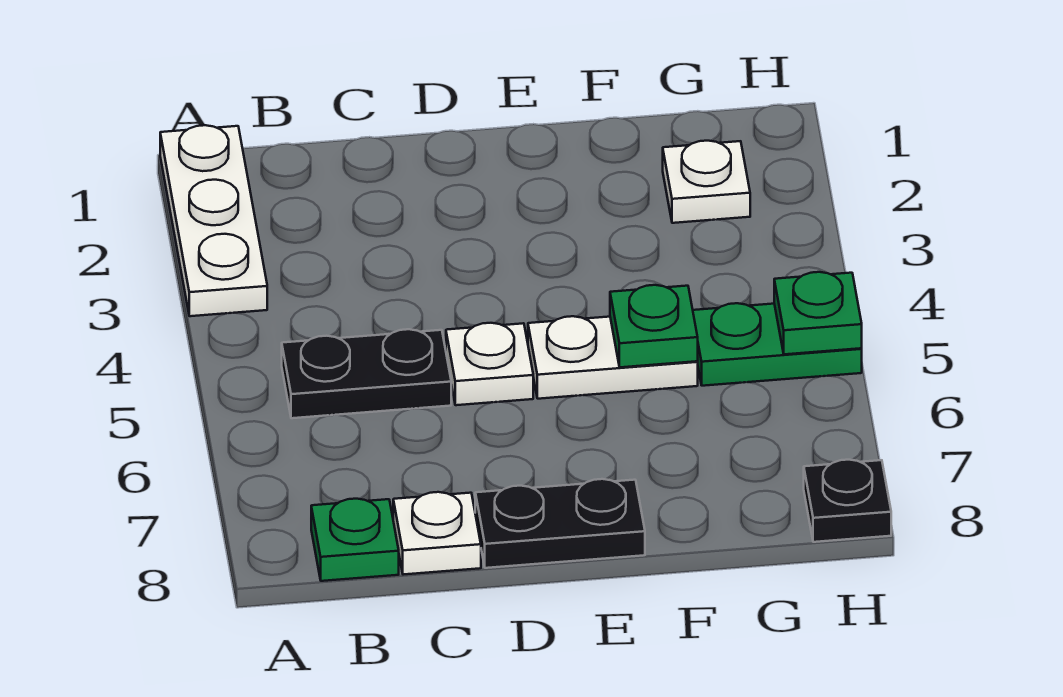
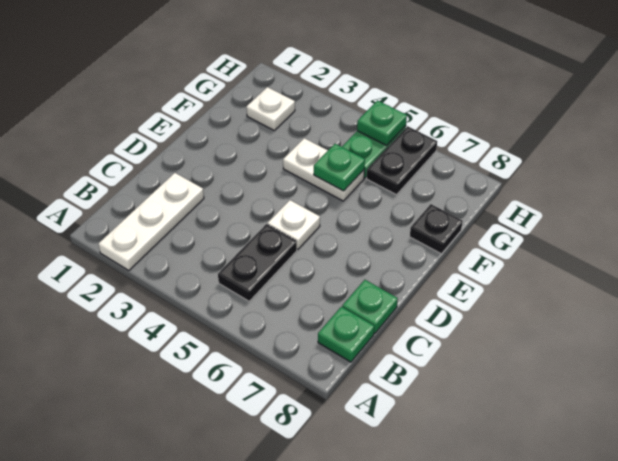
white plate A1:A3 level 1 -> white plate A2:C2 level 1
white plate C8 level 1 -> green plate C8 level 1
black plate D8:E8 level 1 -> black plate G6:H6 level 1
white plate E5:F5 level 1 -> white plate F4:F5 level 1
black plate H8 level 1 -> black plate F8 level 1

